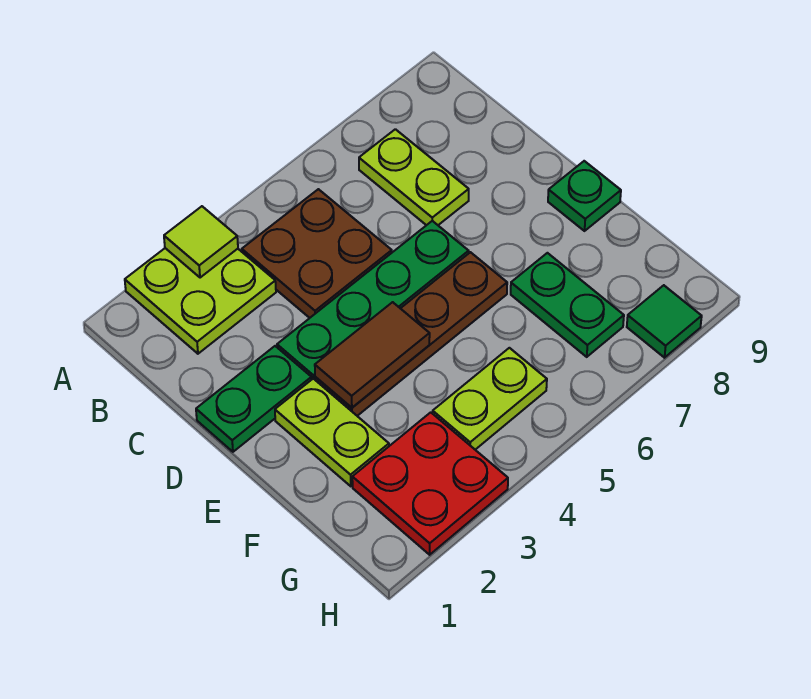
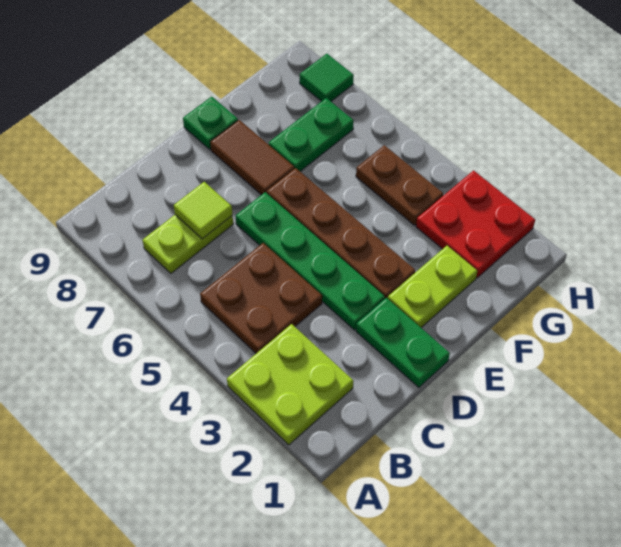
lime tile A3 level 2 -> lime tile C7 level 2
brown tile E3:E4 level 2 -> brown tile E7:E8 level 1
lime plate G4:G5 level 1 -> brown plate G4:G5 level 1

